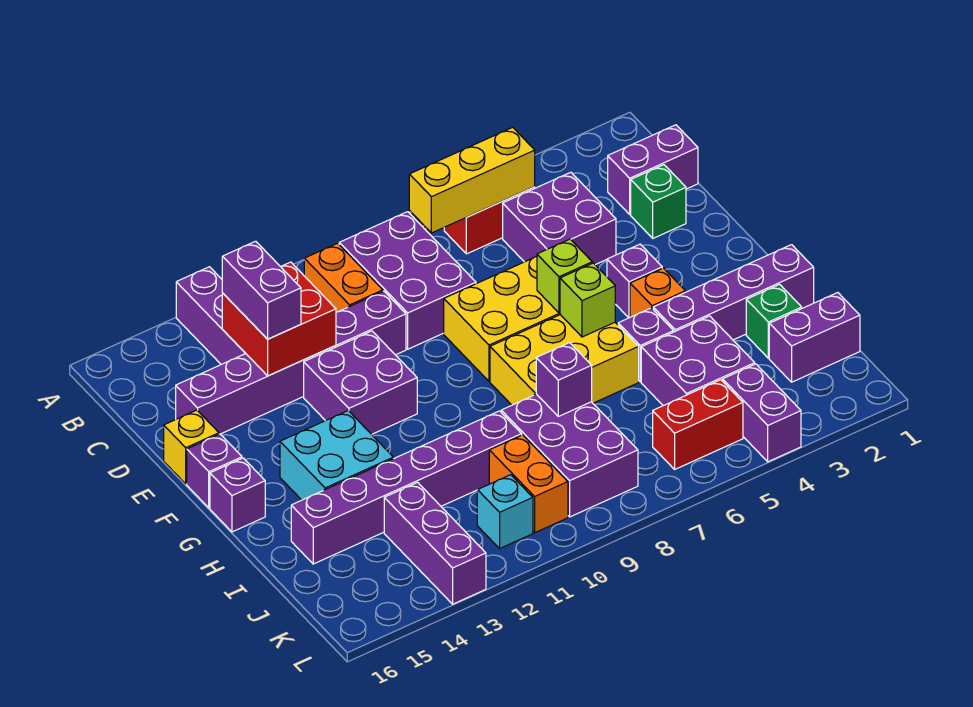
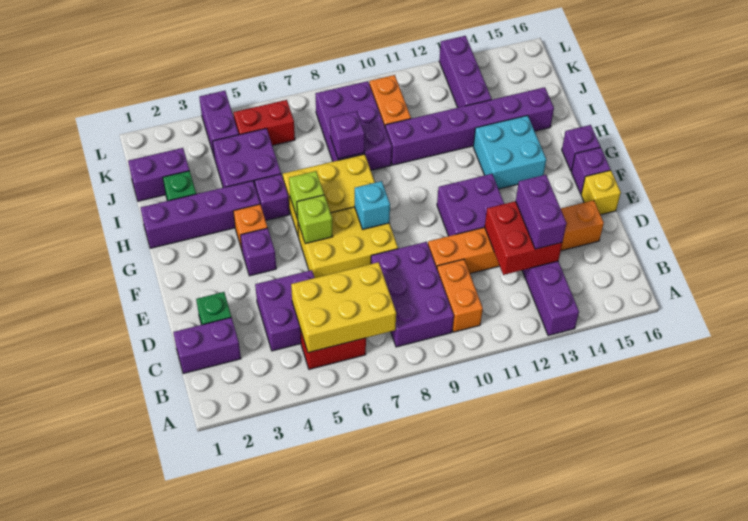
yellow brick B5:B7 level 2 -> yellow brick B5:C7 level 2
purple brick D10:D15 level 1 -> orange brick D10:D15 level 1
cyan brick K11 level 1 -> cyan brick F8 level 2

